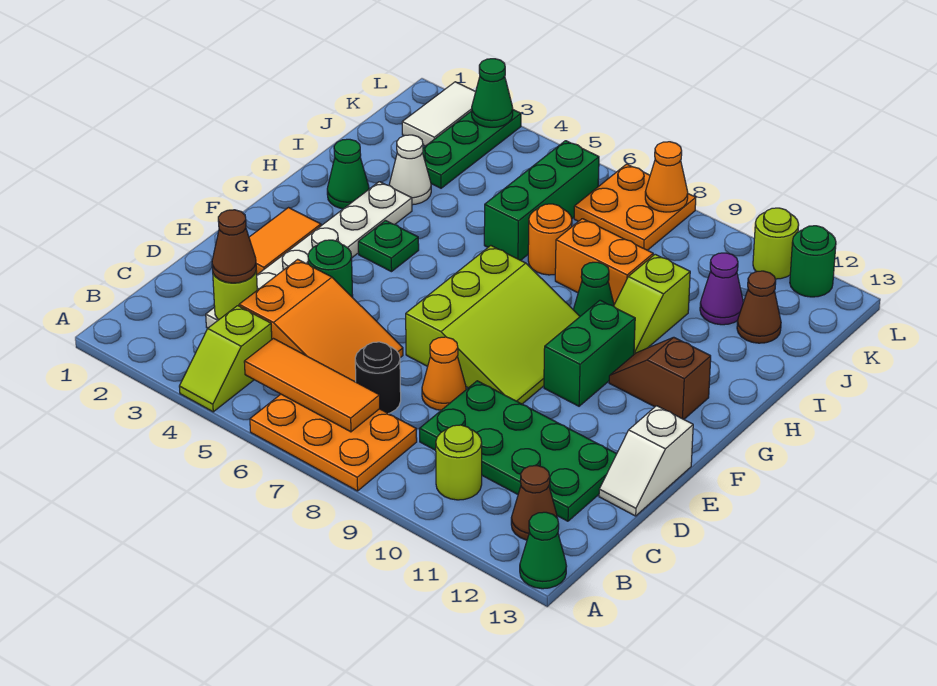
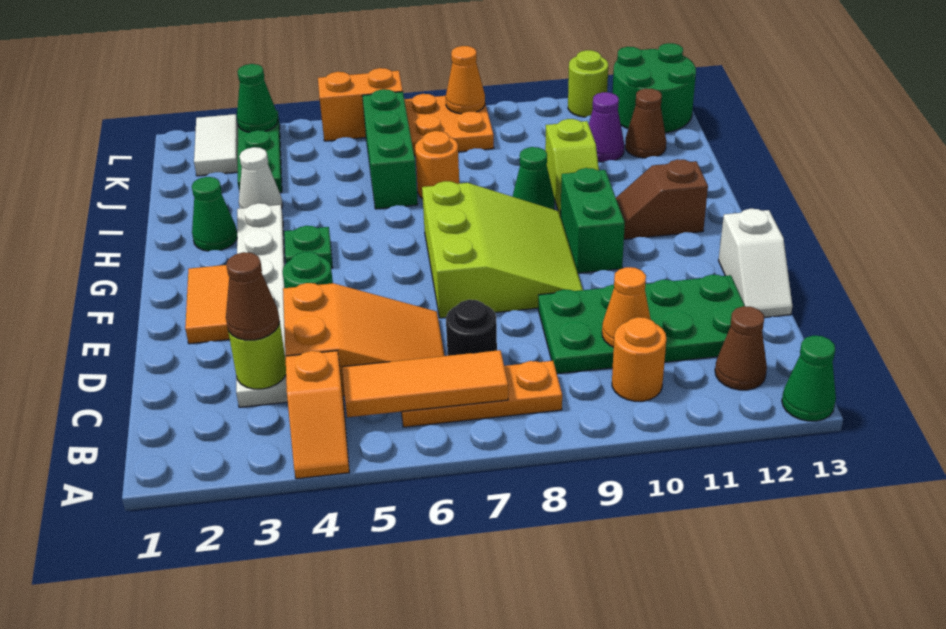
lime slope A4:B4 level 1 top B -> orange slope A4:B4 level 1 top B
orange plate A6:B8 level 1 -> orange plate B6:B8 level 1
lime round brick B10 level 1 -> orange round brick B10 level 1
orange cone D8 level 1 -> orange cone C10 level 2
orange brick I8:I9 level 1 -> orange brick L5:L6 level 1
green round brick L12 level 1 -> green round brick K12:L13 level 1

